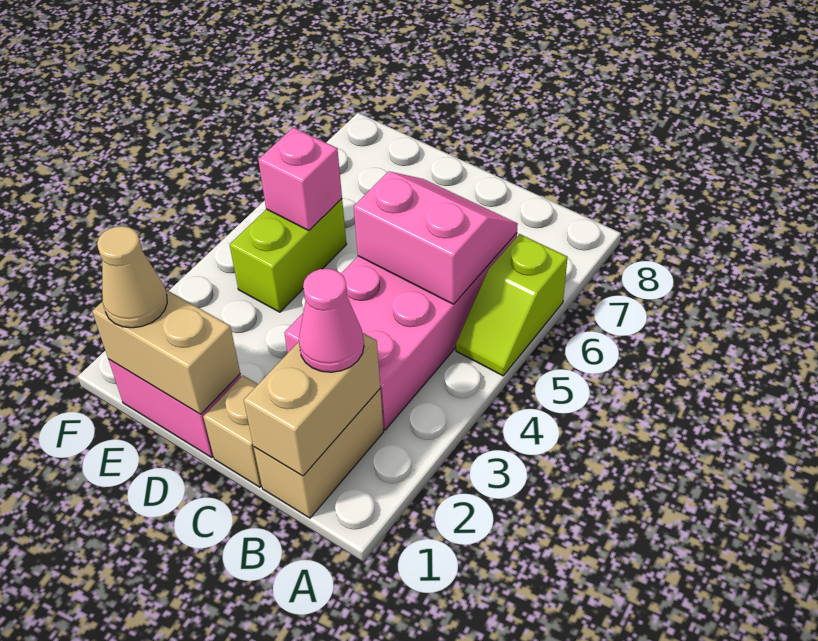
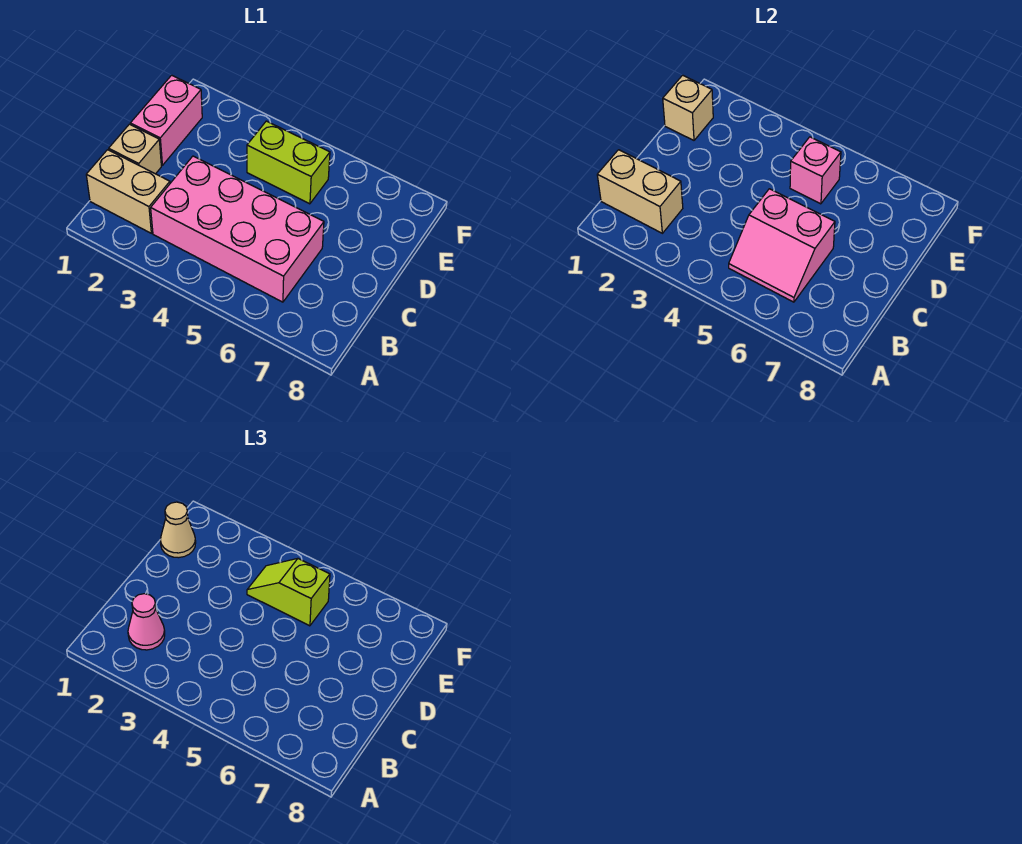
lime slope A5:A6 level 1 top 6 -> lime slope E4:E5 level 3 top 5
pink slope B5:C6 level 2 top 5 -> pink slope B5:C6 level 2 top C
tan brick D1:E1 level 2 -> tan brick E1 level 2

